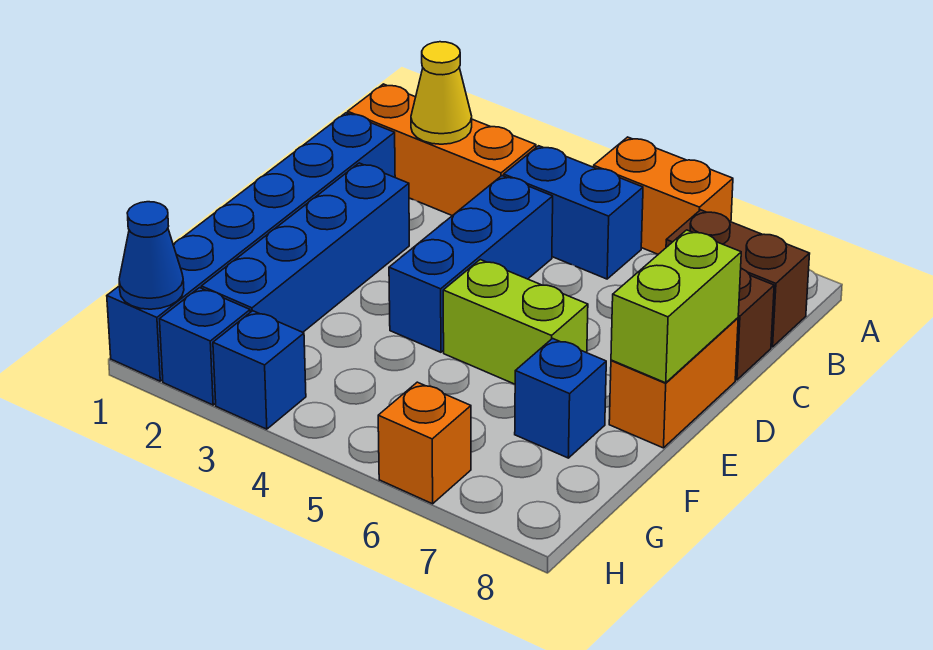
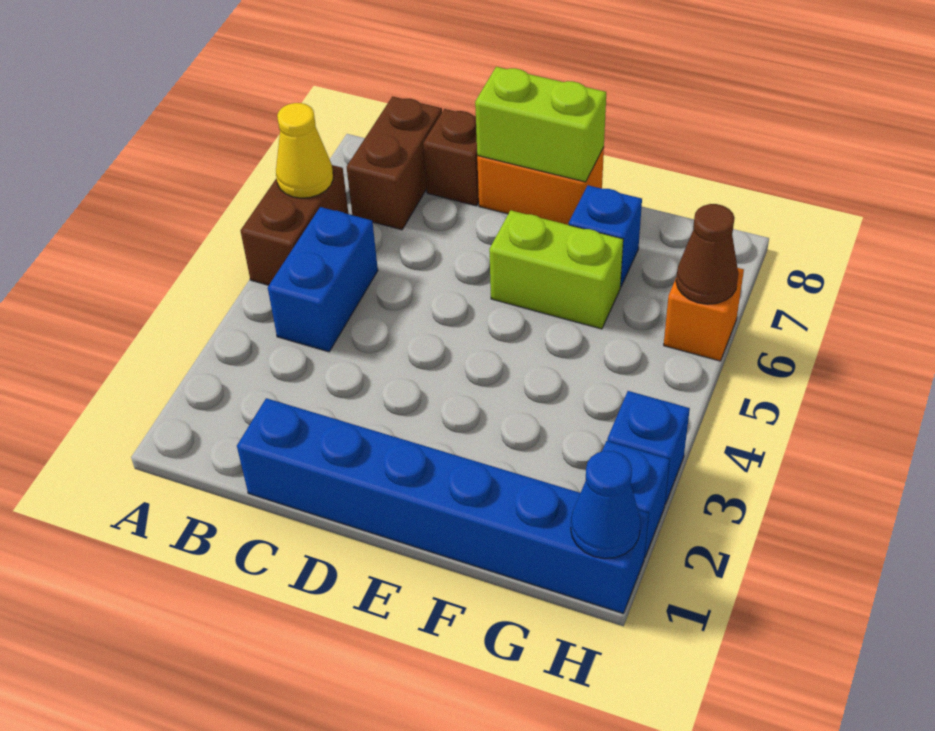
orange brick A5:A6 level 1 -> brown brick A5:A6 level 1
orange brick B1:B3 level 1 -> none
yellow cone B2 level 2 -> yellow cone A6 level 2
blue brick C4:E4 level 1 -> none
blue brick D2:G2 level 1 -> none
lime brick E5:E6 level 1 -> lime brick E6:F6 level 1
none -> brown cone H6 level 2

